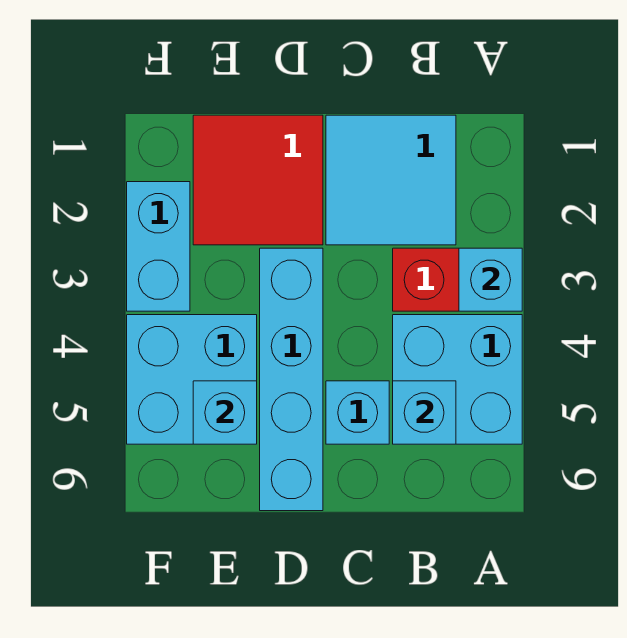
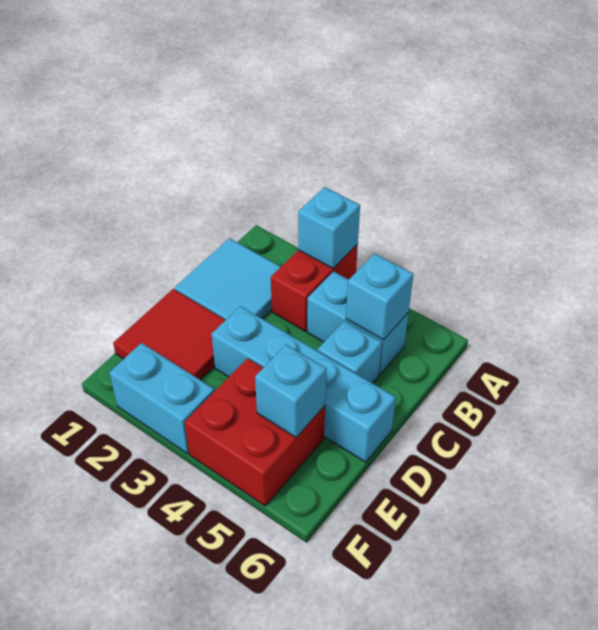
cyan brick A4:B5 level 1 -> cyan brick B4:B5 level 1
cyan brick E4:F5 level 1 -> red brick E4:F5 level 1

